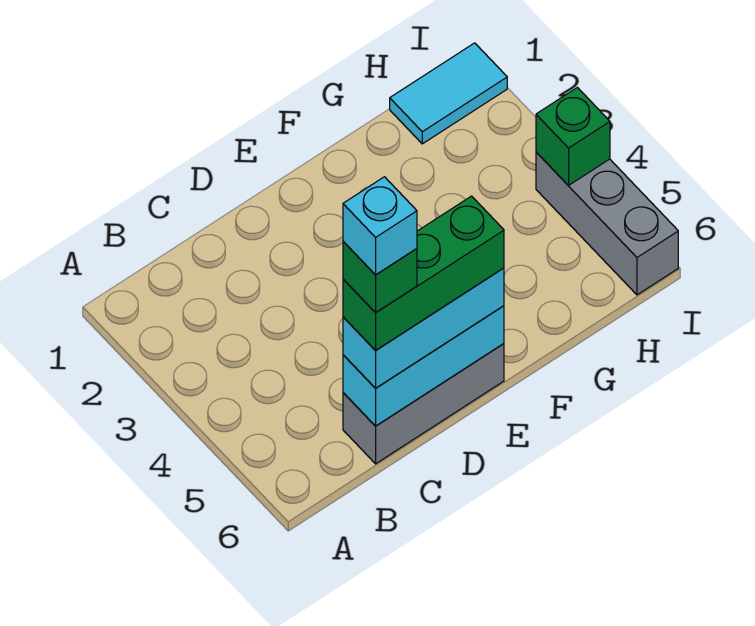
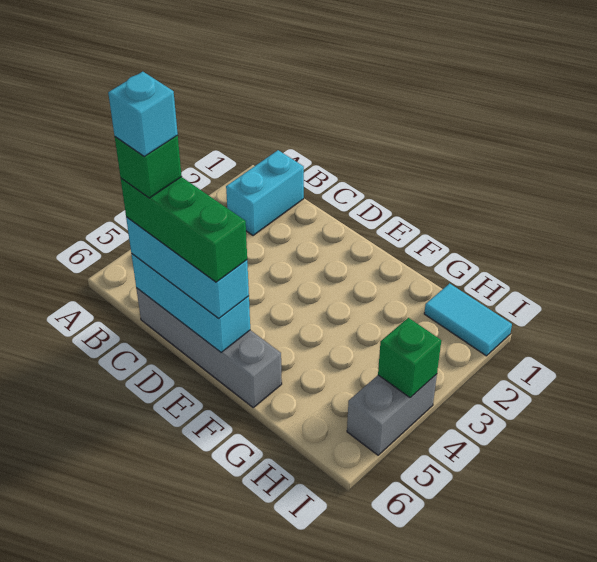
none -> cyan brick B1:B2 level 1
grey brick C6:E6 level 1 -> grey brick C6:F6 level 1
grey brick I4:I6 level 1 -> grey brick I4:I5 level 1

